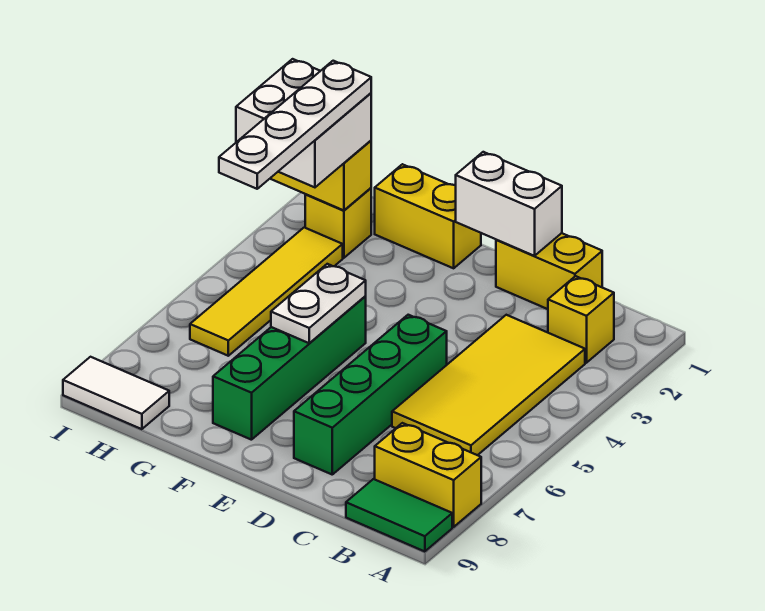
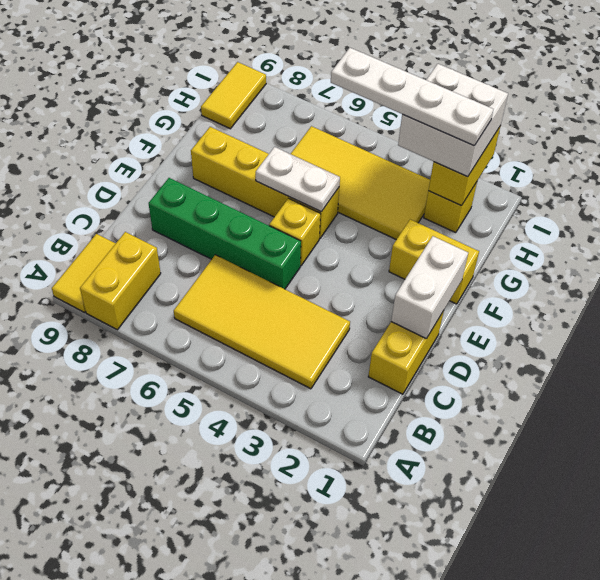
green tile A9:B9 level 1 -> yellow tile A9:B9 level 1
yellow brick B2 level 1 -> yellow brick E5 level 1
yellow brick F1:G1 level 1 -> yellow brick F1:F2 level 1
green brick F5:F8 level 1 -> yellow brick F5:F8 level 1
yellow tile H3:H6 level 1 -> yellow tile G3:H6 level 1
white tile H9:I9 level 1 -> yellow tile H9:I9 level 1

